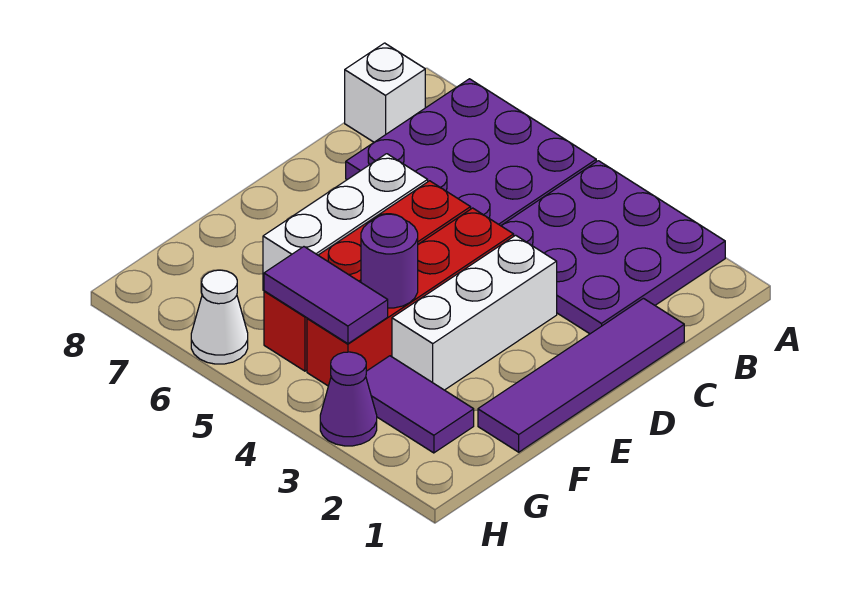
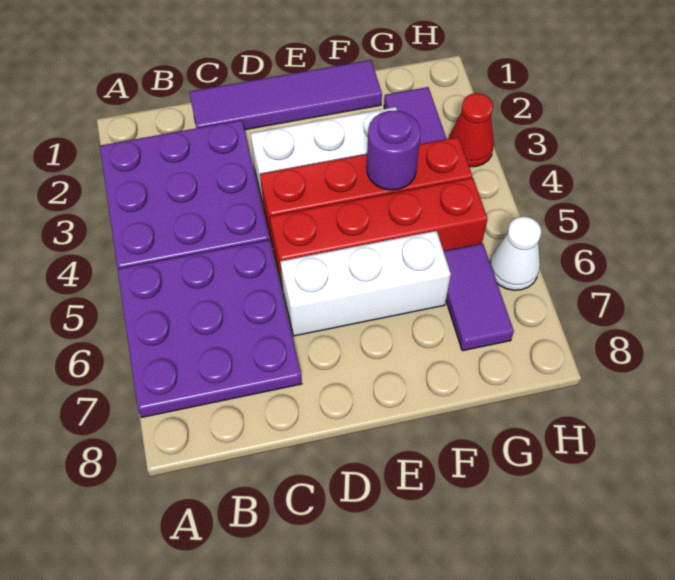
white brick B8 level 1 -> none
purple tile G4:G5 level 2 -> purple tile G6:G7 level 1
purple cone H3 level 1 -> red cone H3 level 1

